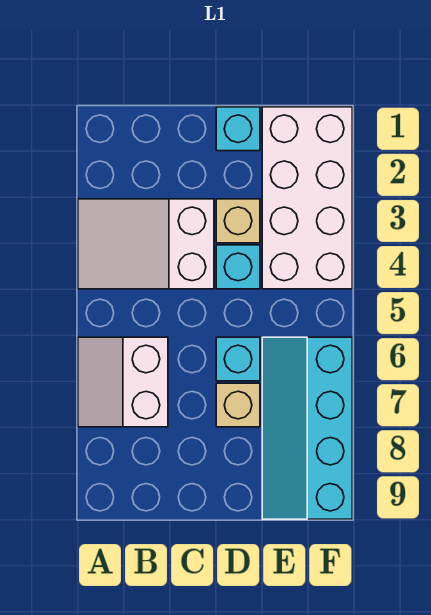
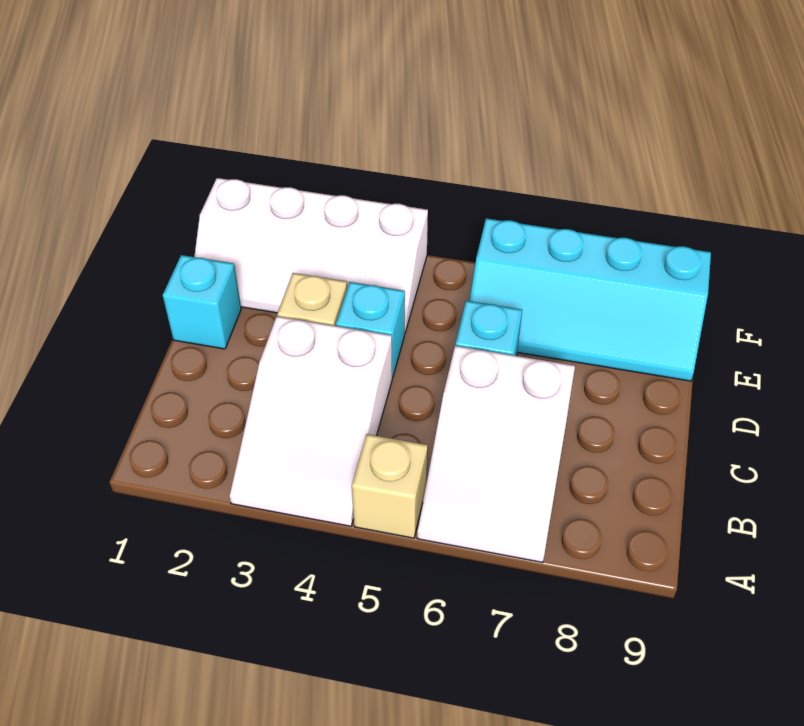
white slope A6:B7 level 1 top B -> white slope A6:C7 level 1 top C
tan brick D7 level 1 -> tan brick A5 level 1
white brick E1:F4 level 1 -> white slope E1:F4 level 1 top F

